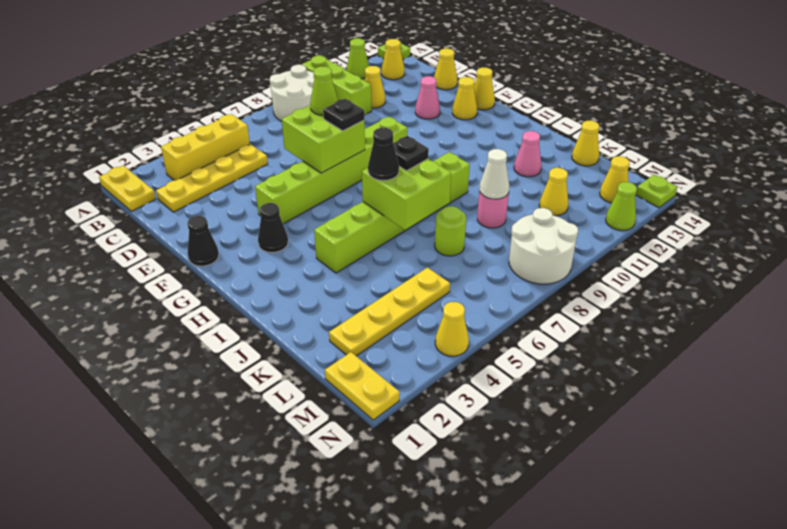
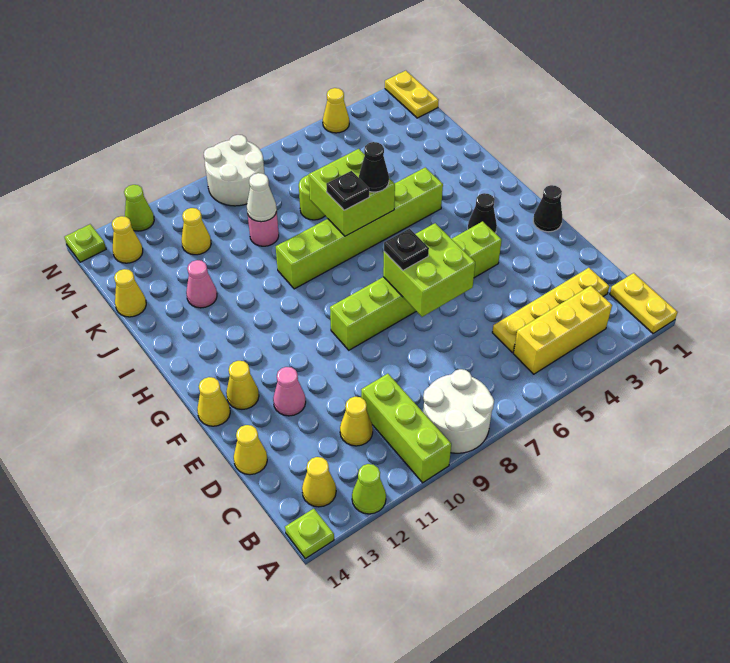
lime cone E7 level 3 -> none
yellow plate L2:L5 level 1 -> none

